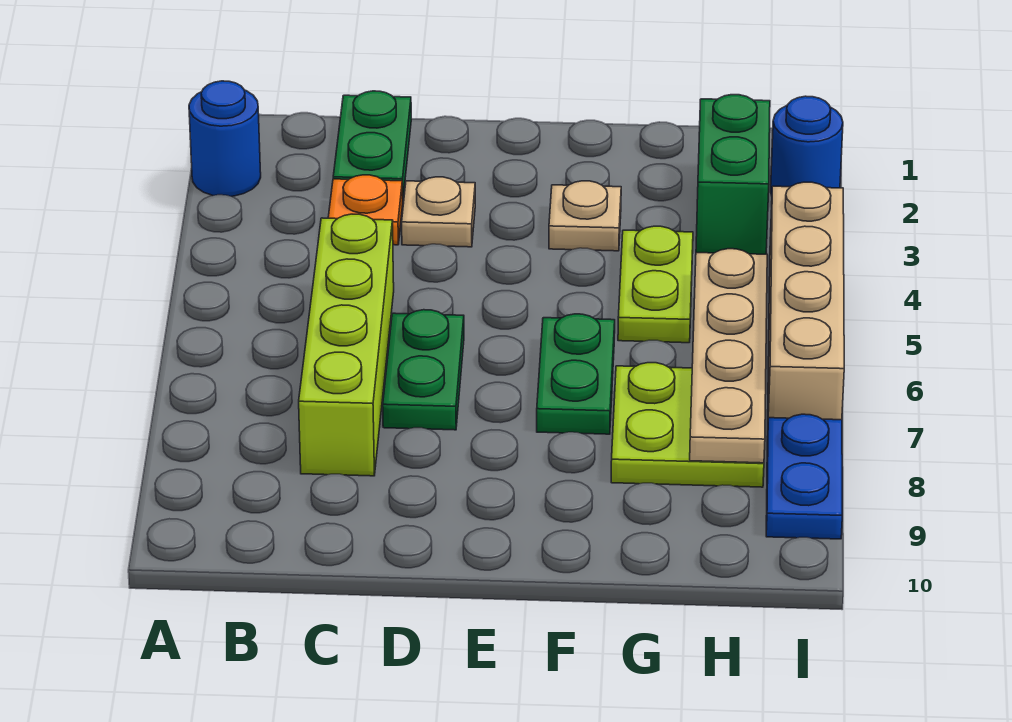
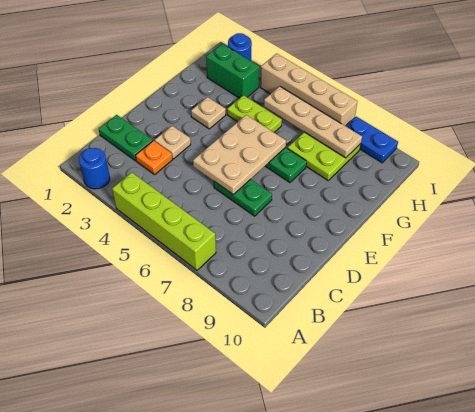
lime brick C5:C8 level 1 -> lime brick A4:A7 level 1
none -> tan plate D5:F6 level 2

